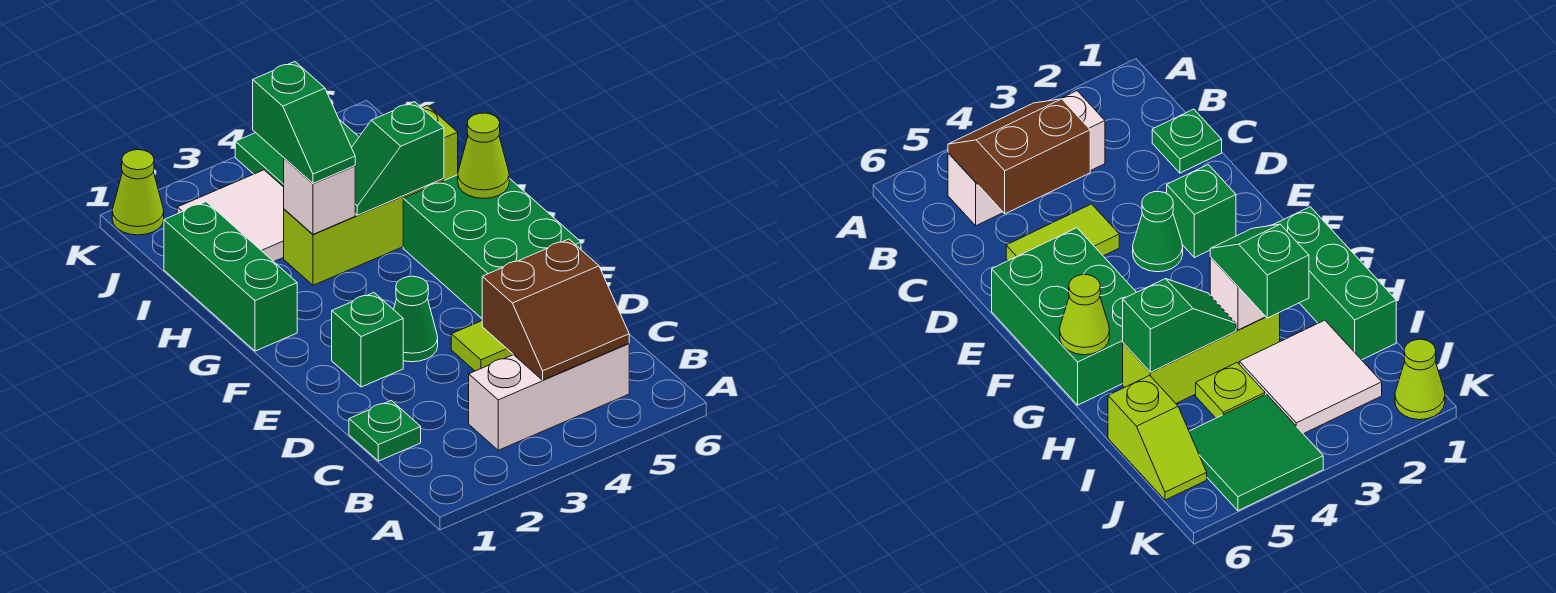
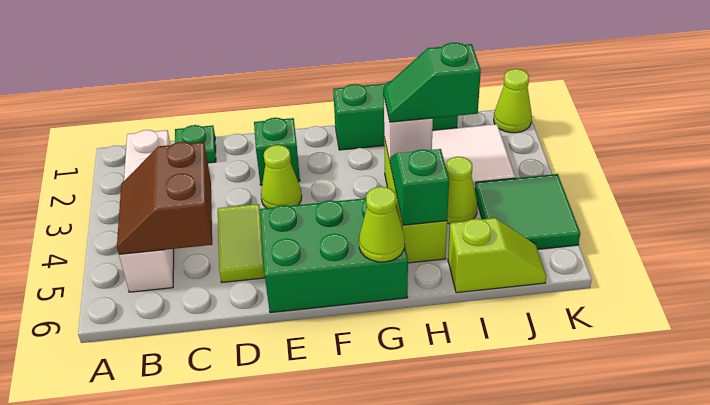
white brick B3:B5 level 1 -> white brick B2:B5 level 1
green cone E3 level 1 -> lime cone E3 level 1
lime plate I4 level 1 -> lime cone I4 level 1

